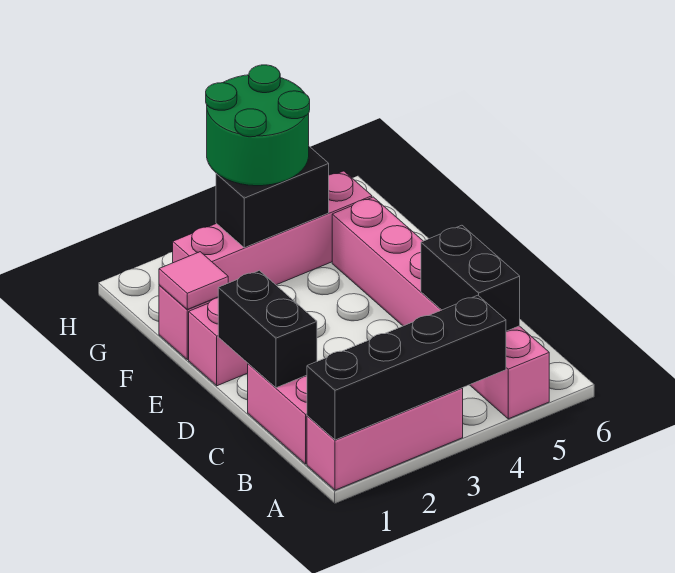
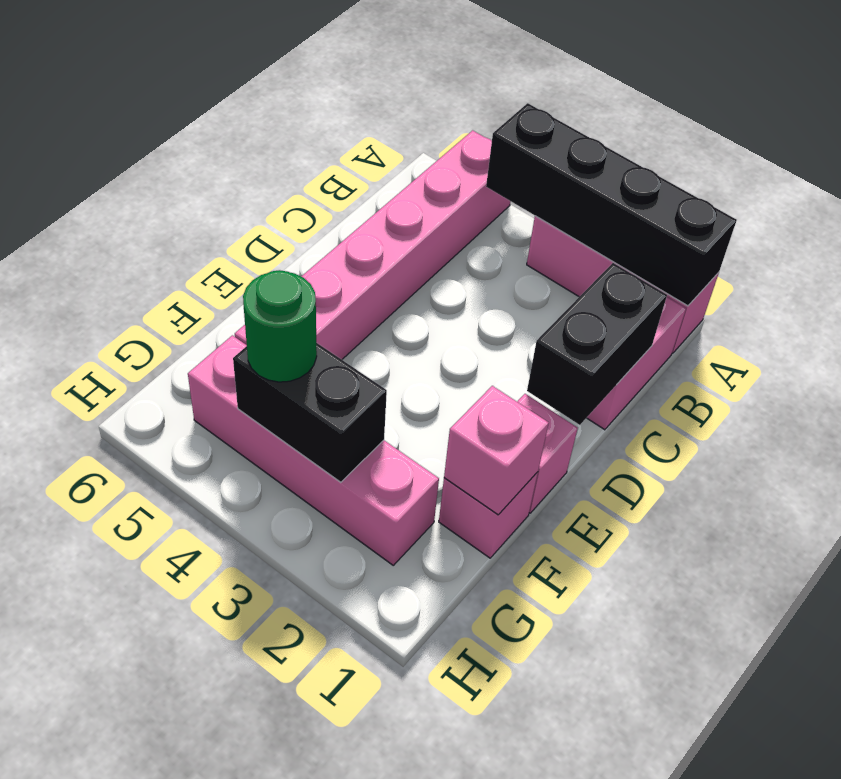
black brick B5:C5 level 2 -> none
pink tile F1 level 2 -> pink brick F1 level 2
green round brick G3:H4 level 3 -> green round brick G4 level 3

